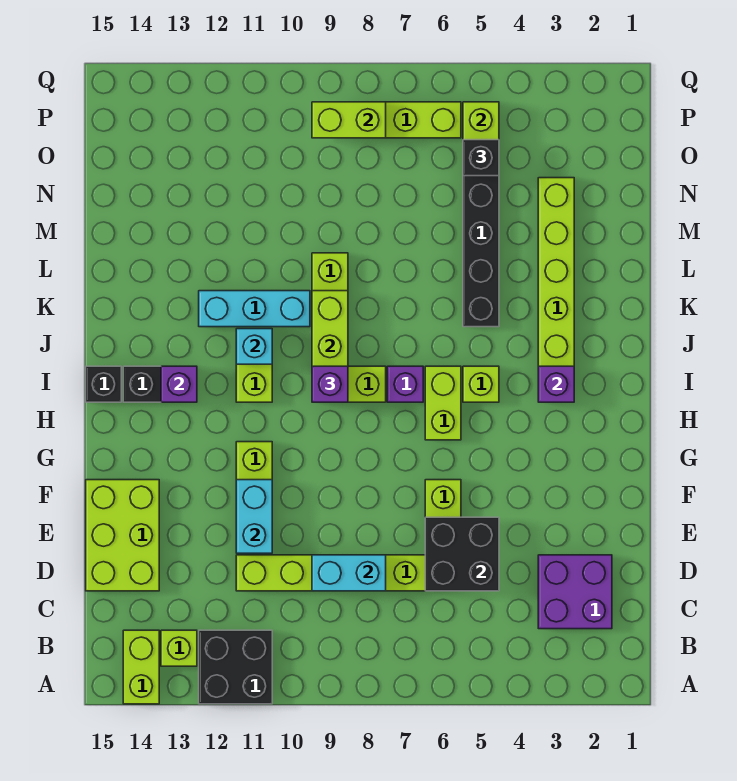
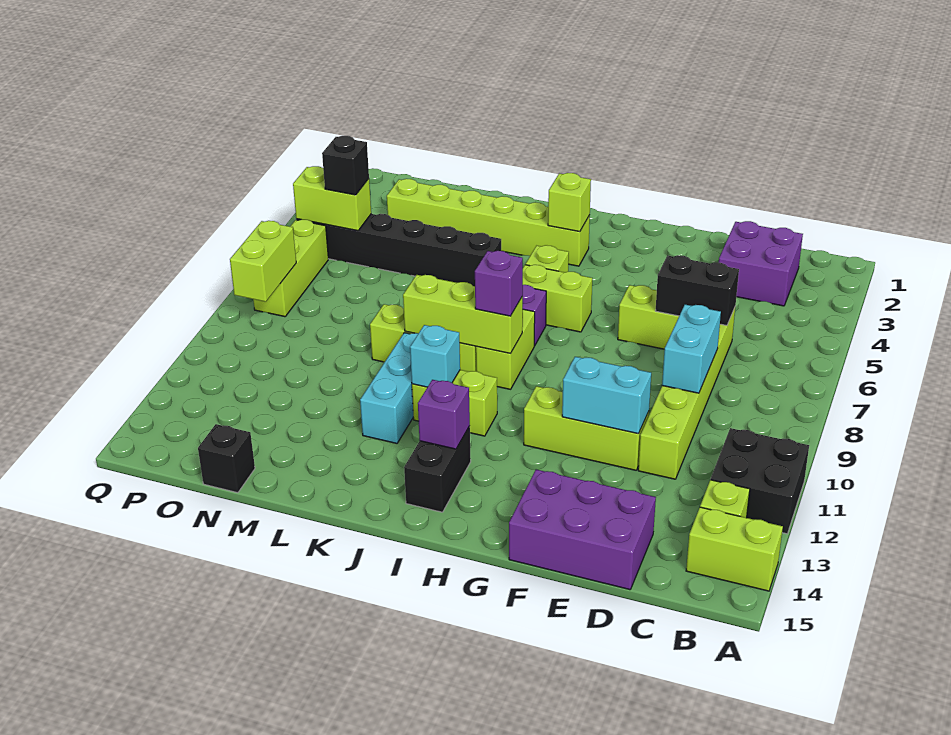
black brick D5:E6 level 2 -> black brick D6:E6 level 2
lime brick D14:F15 level 1 -> purple brick D14:F15 level 1
purple brick I3 level 2 -> lime brick I3 level 2
black brick I15 level 1 -> black brick N15 level 1

